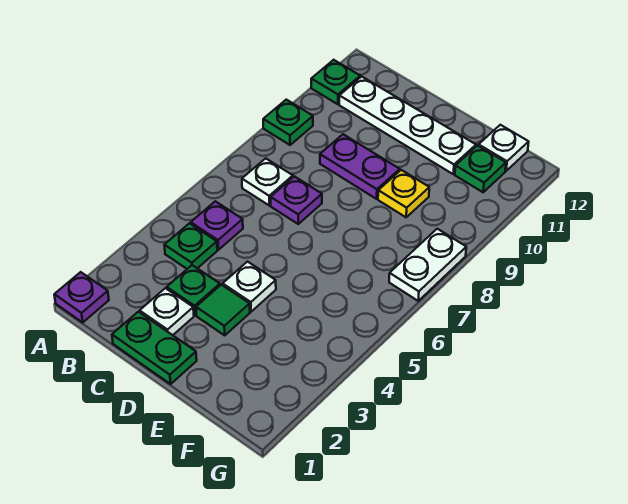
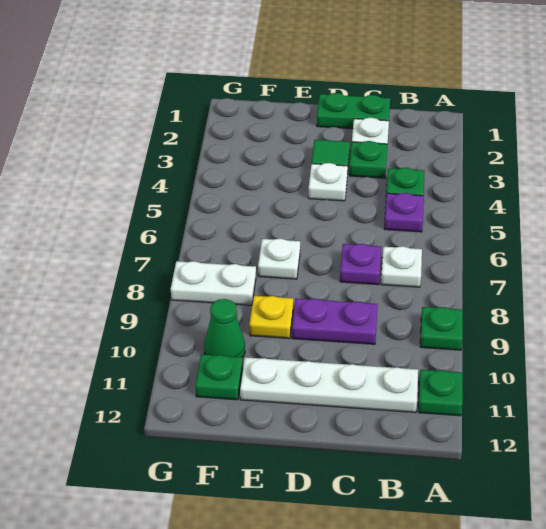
purple plate A1 level 1 -> none
none -> green cone F10 level 1
white plate F12 level 1 -> white plate E7 level 1
white plate G7:G8 level 1 -> white plate F8:G8 level 1

